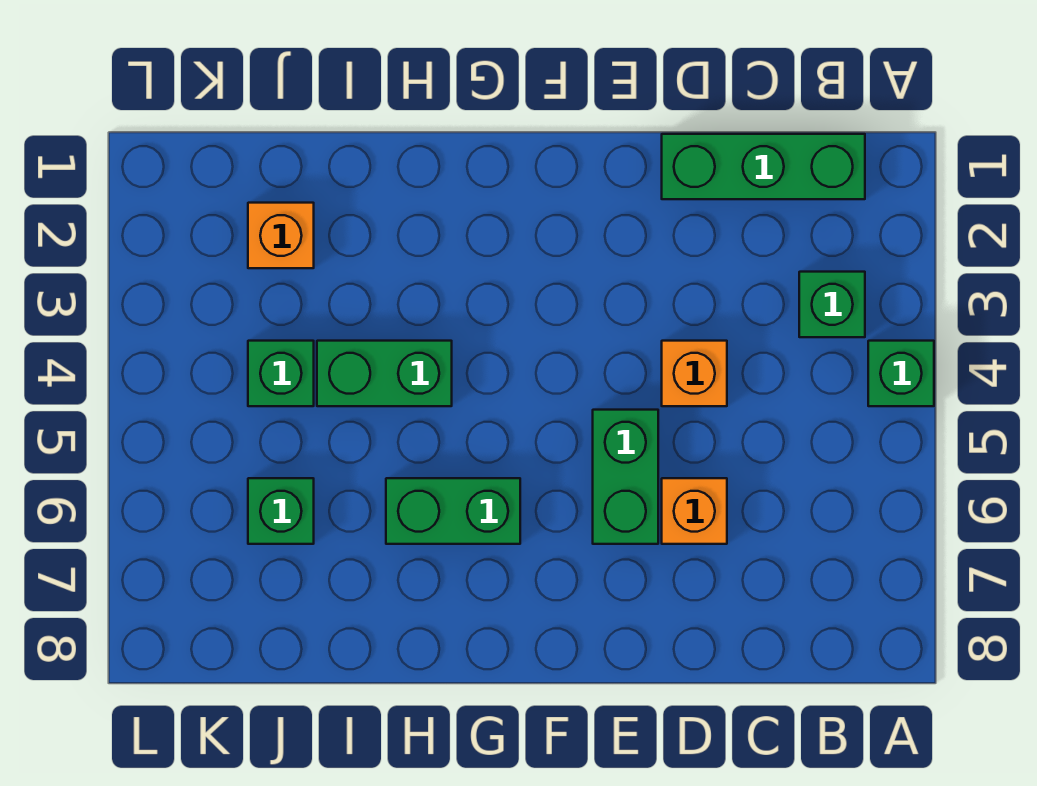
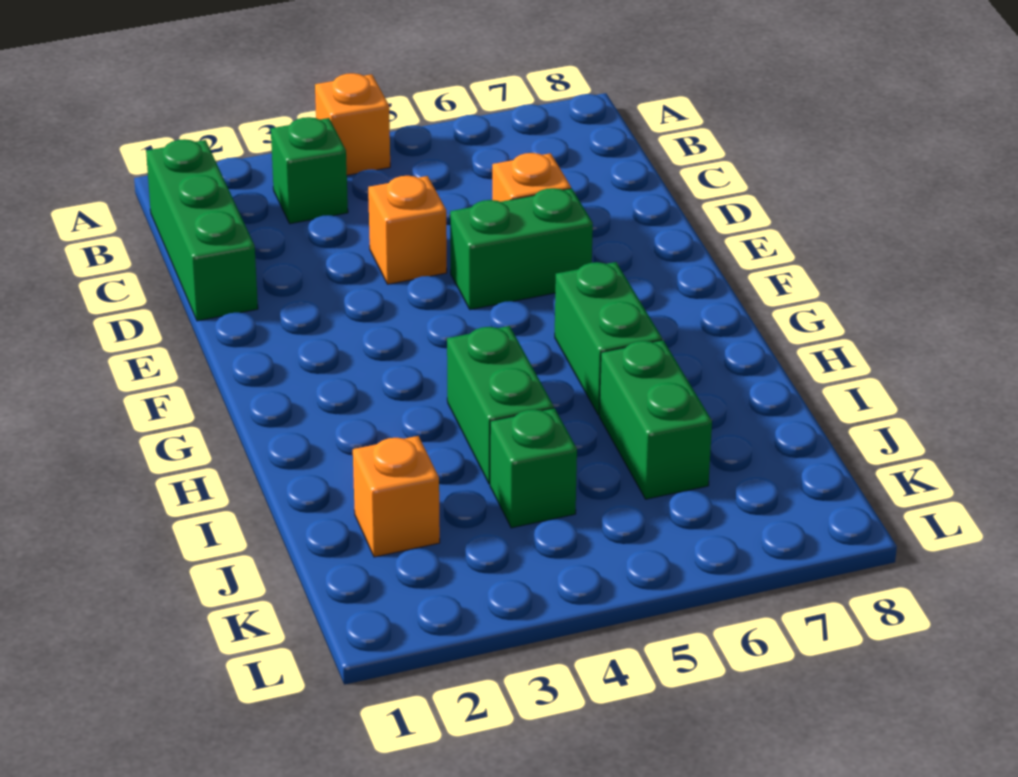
green brick A4 level 1 -> orange brick A4 level 1
green brick J6 level 1 -> green brick I6:J6 level 1

